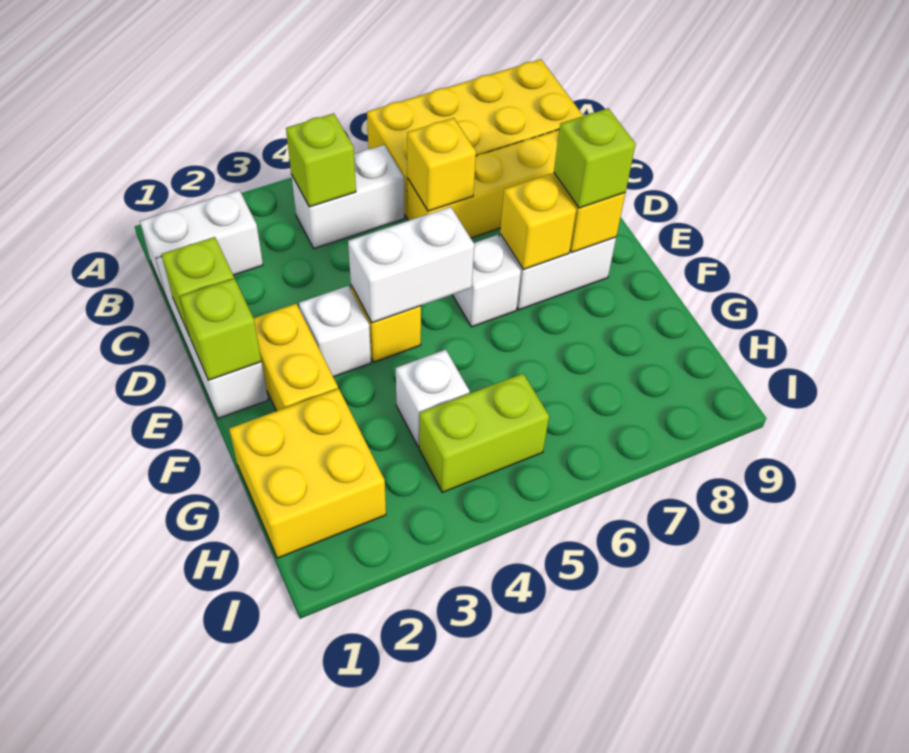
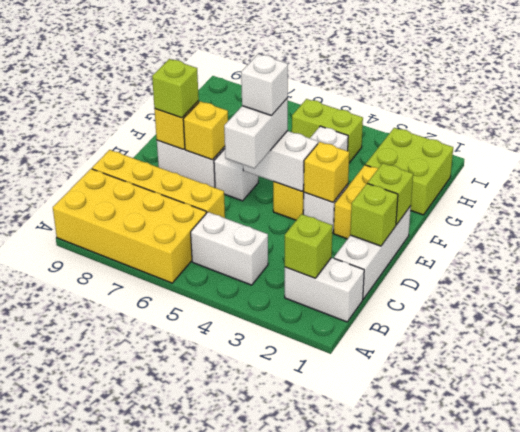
lime brick B4 level 2 -> lime brick B2 level 2
yellow brick C6 level 2 -> yellow brick E3 level 2
none -> white brick D5:E5 level 3
none -> white brick E5 level 4
yellow brick G1:H2 level 1 -> lime brick G1:H2 level 1

